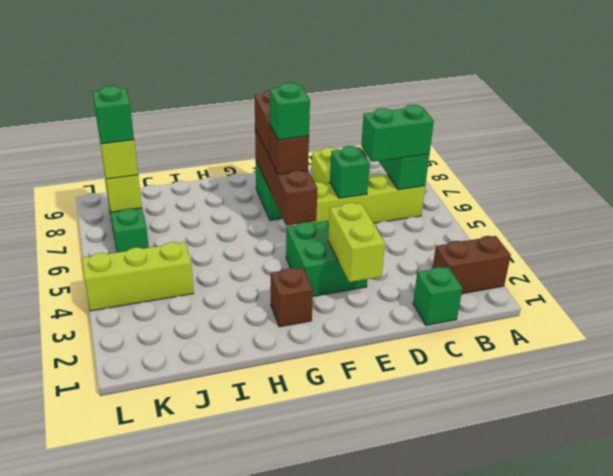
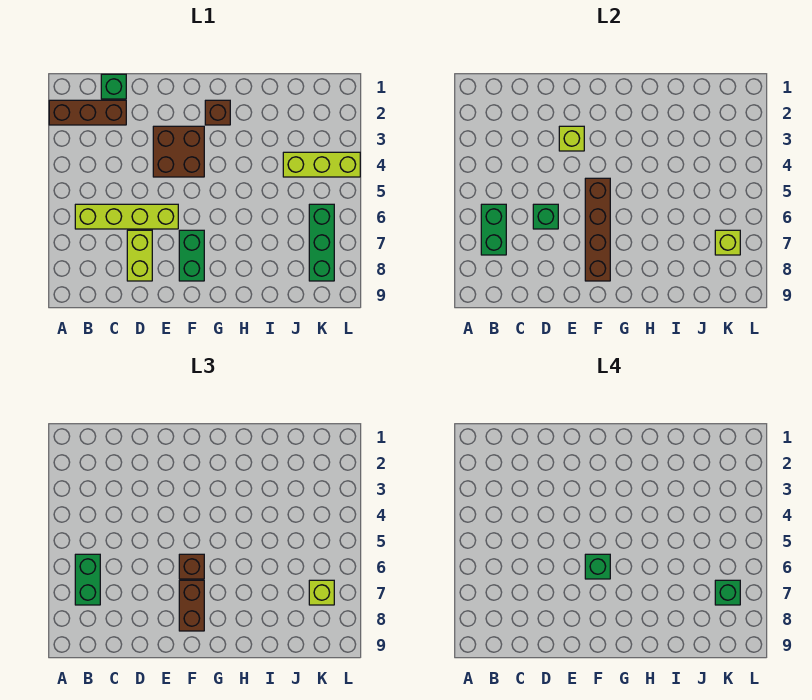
brown brick A2:B2 level 1 -> brown brick A2:C2 level 1
green brick B6:C6 level 3 -> green brick B6:B7 level 3
lime brick E2:E3 level 2 -> lime brick E3 level 2
green brick E3:F4 level 1 -> brown brick E3:F4 level 1

